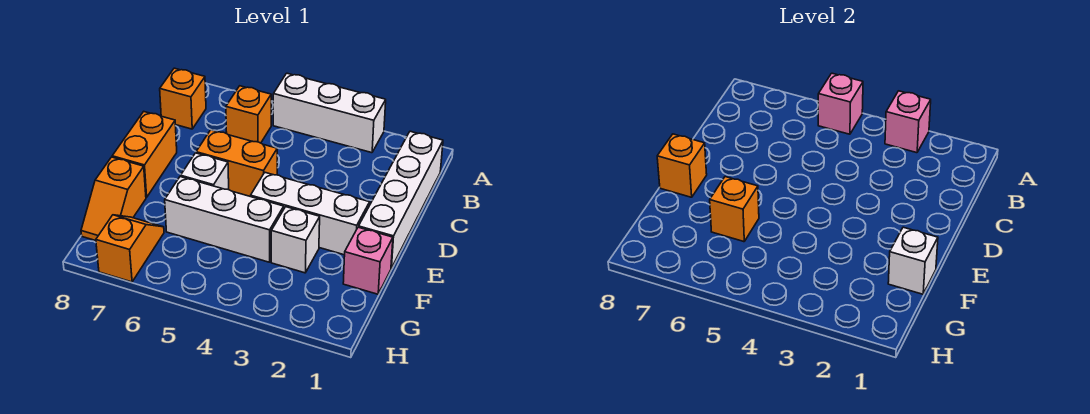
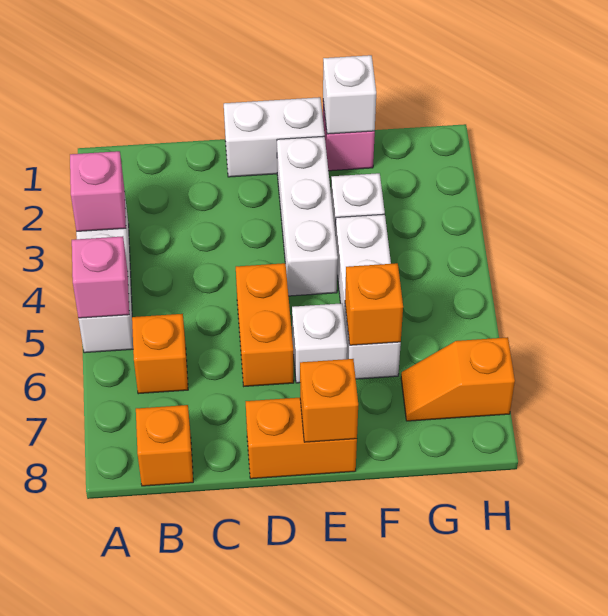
white brick B1:E1 level 1 -> white brick D1:E1 level 1
orange slope F8:G8 level 1 top F -> none

